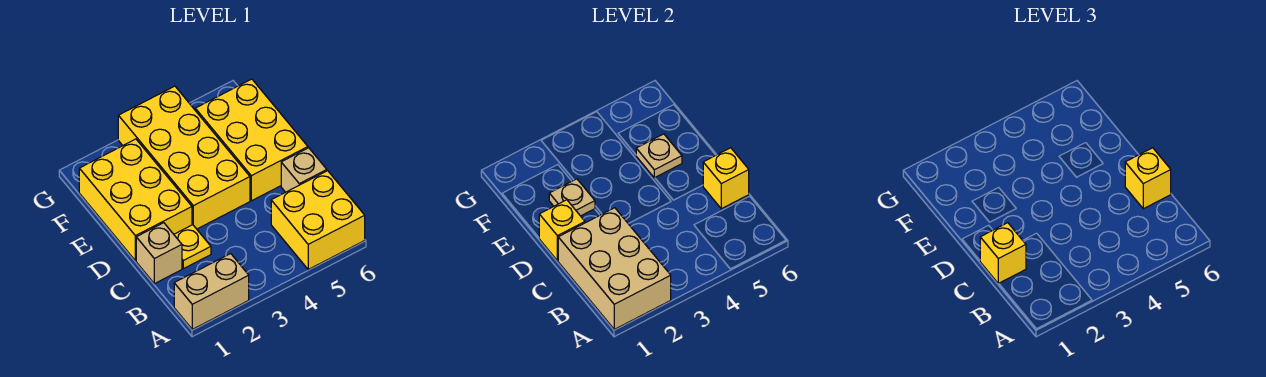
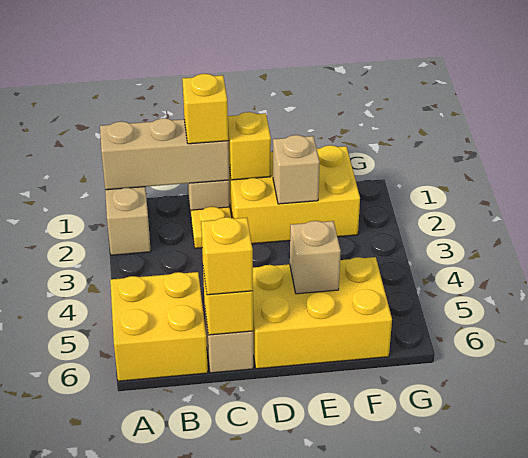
tan brick A1:C2 level 2 -> tan brick A1:C1 level 2
yellow brick D3:G4 level 1 -> none
tan plate E2 level 2 -> tan brick E2 level 2
tan plate E5 level 2 -> tan brick E5 level 2

